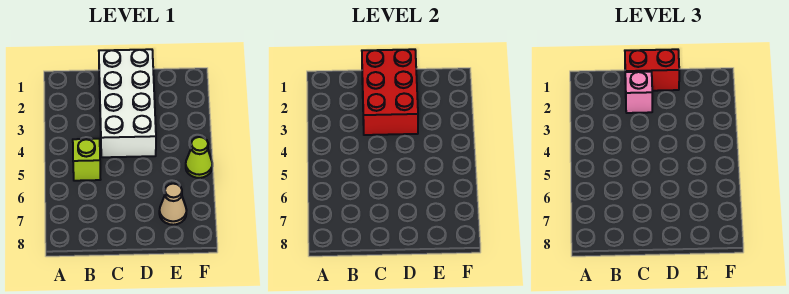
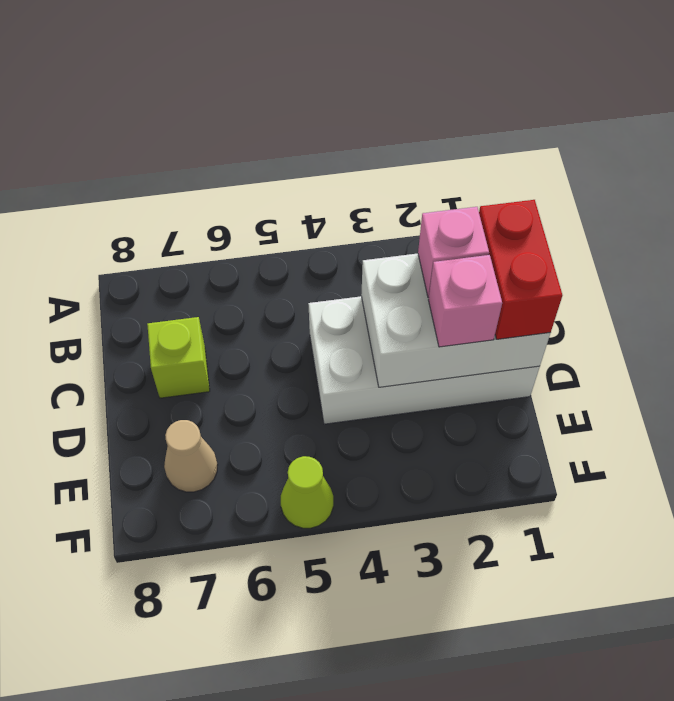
lime brick B5 level 1 -> lime brick C7 level 1
red brick C1:D3 level 2 -> white brick C1:D3 level 2
none -> pink brick D2 level 3

